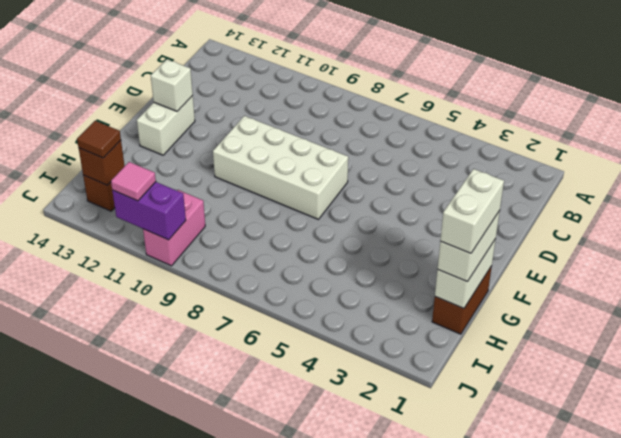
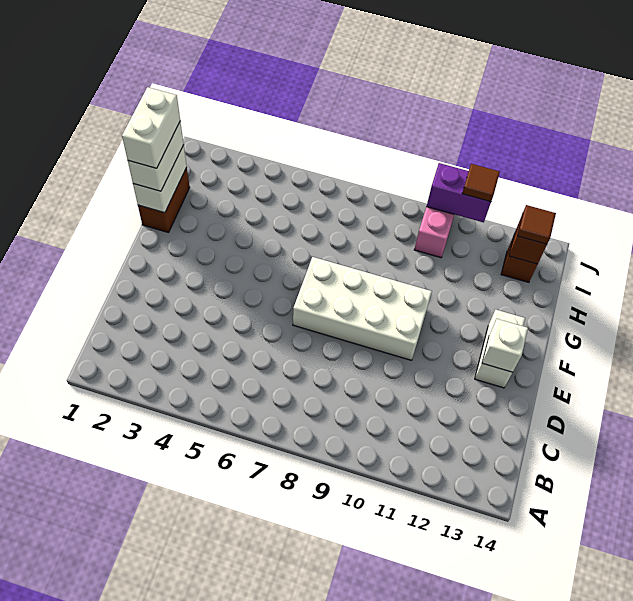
pink tile J11 level 3 -> brown tile J11 level 3

